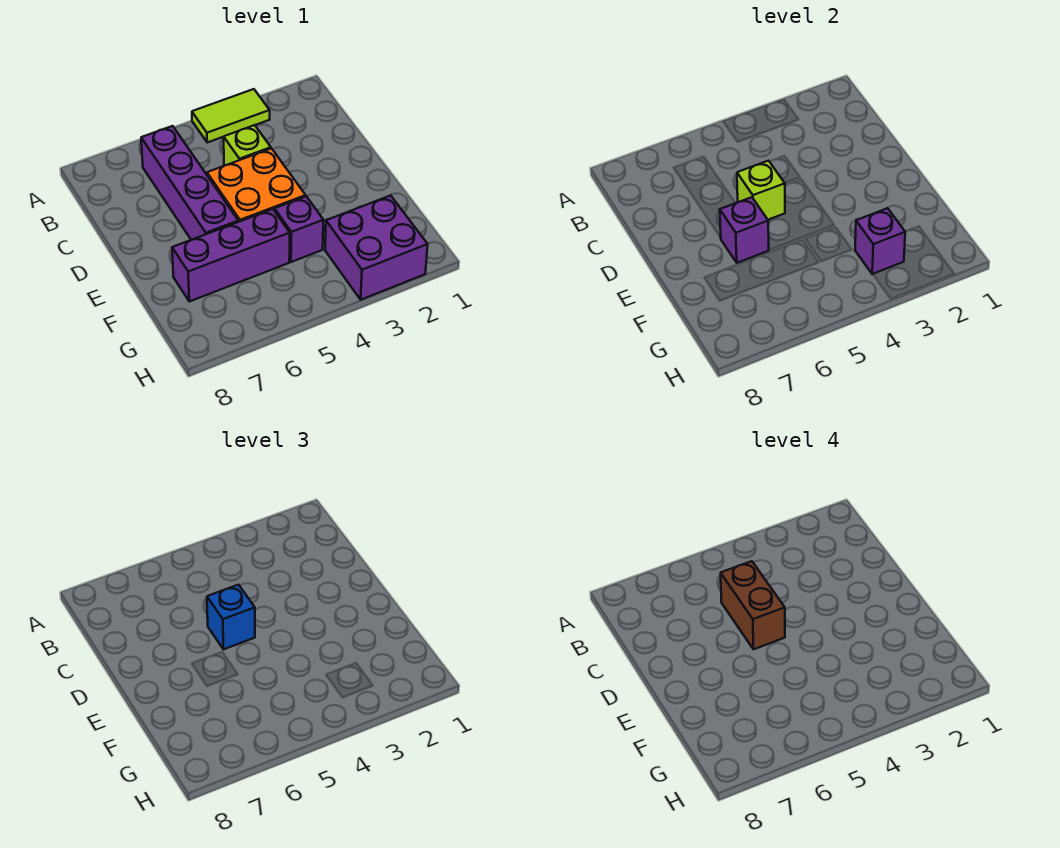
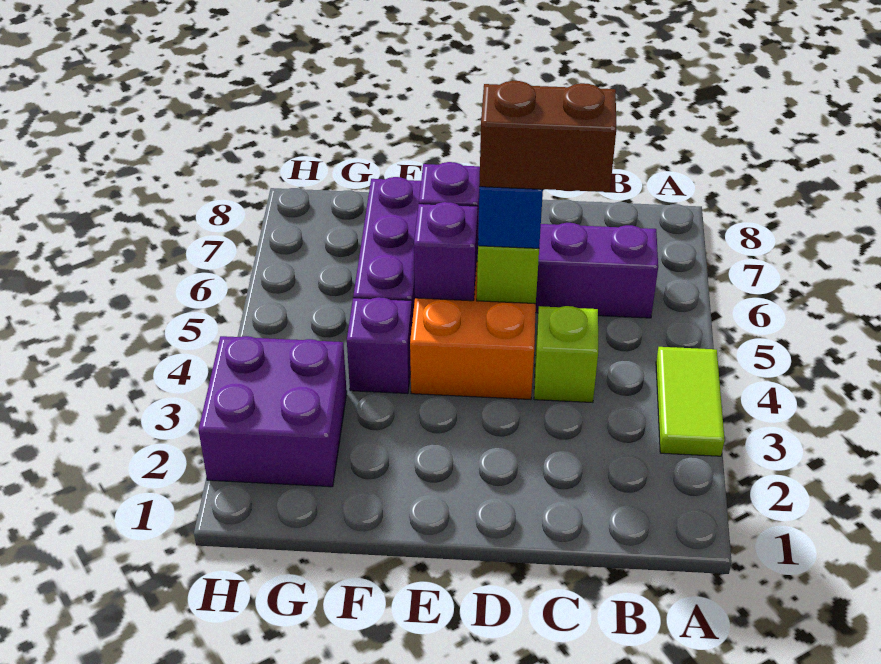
purple brick G3 level 2 -> purple brick E5 level 2

